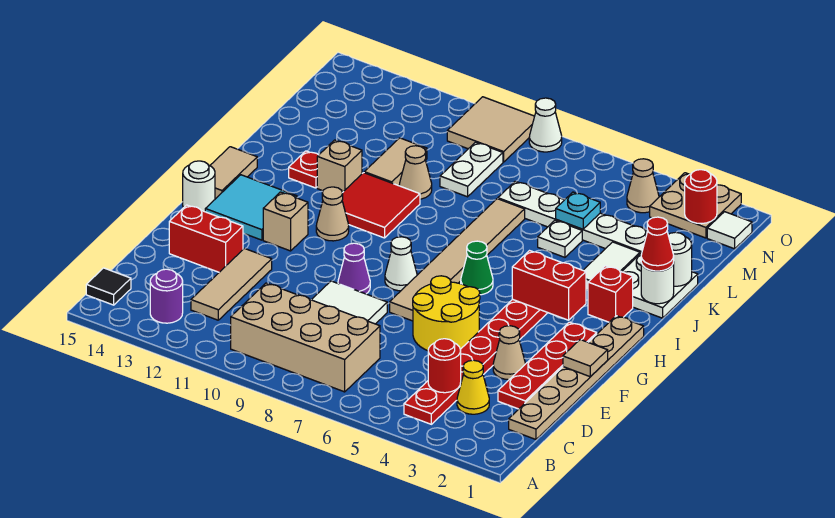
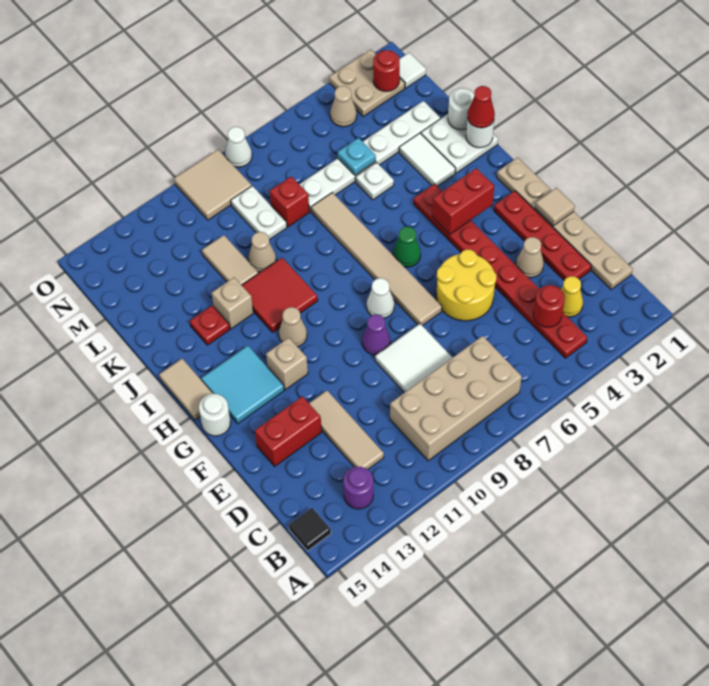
red brick I2 level 1 -> red brick L8 level 1

